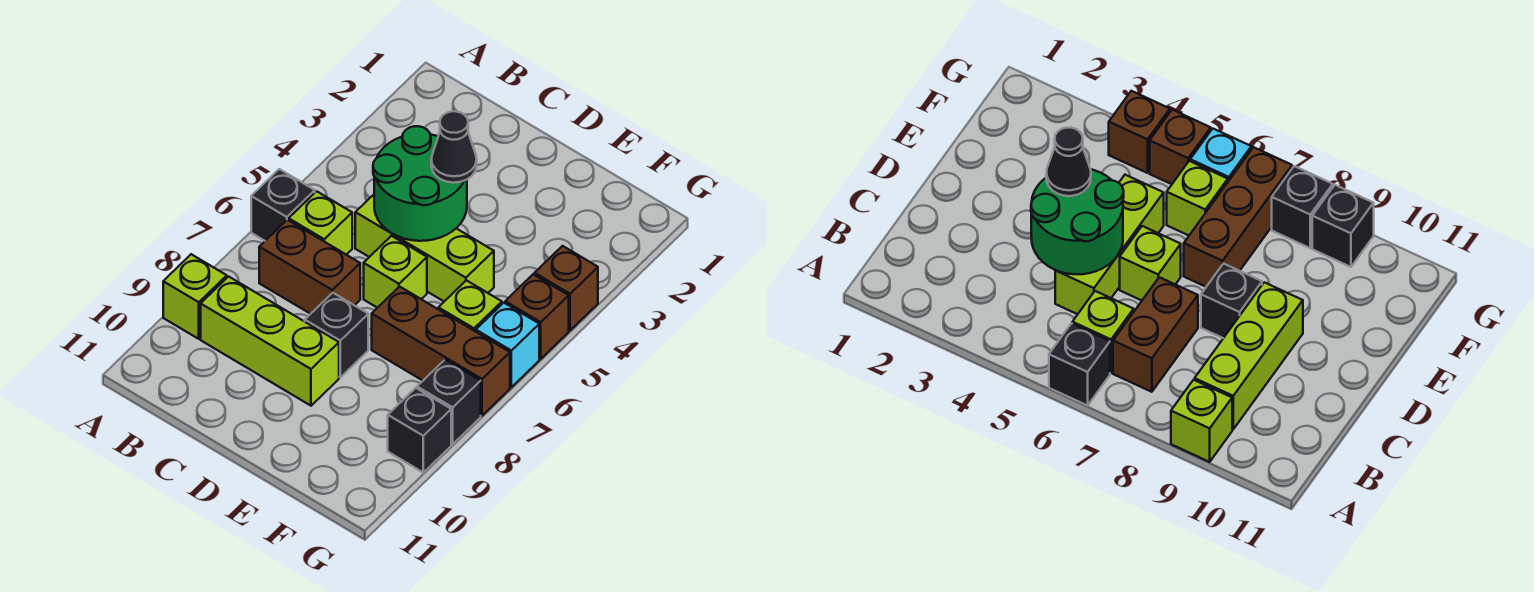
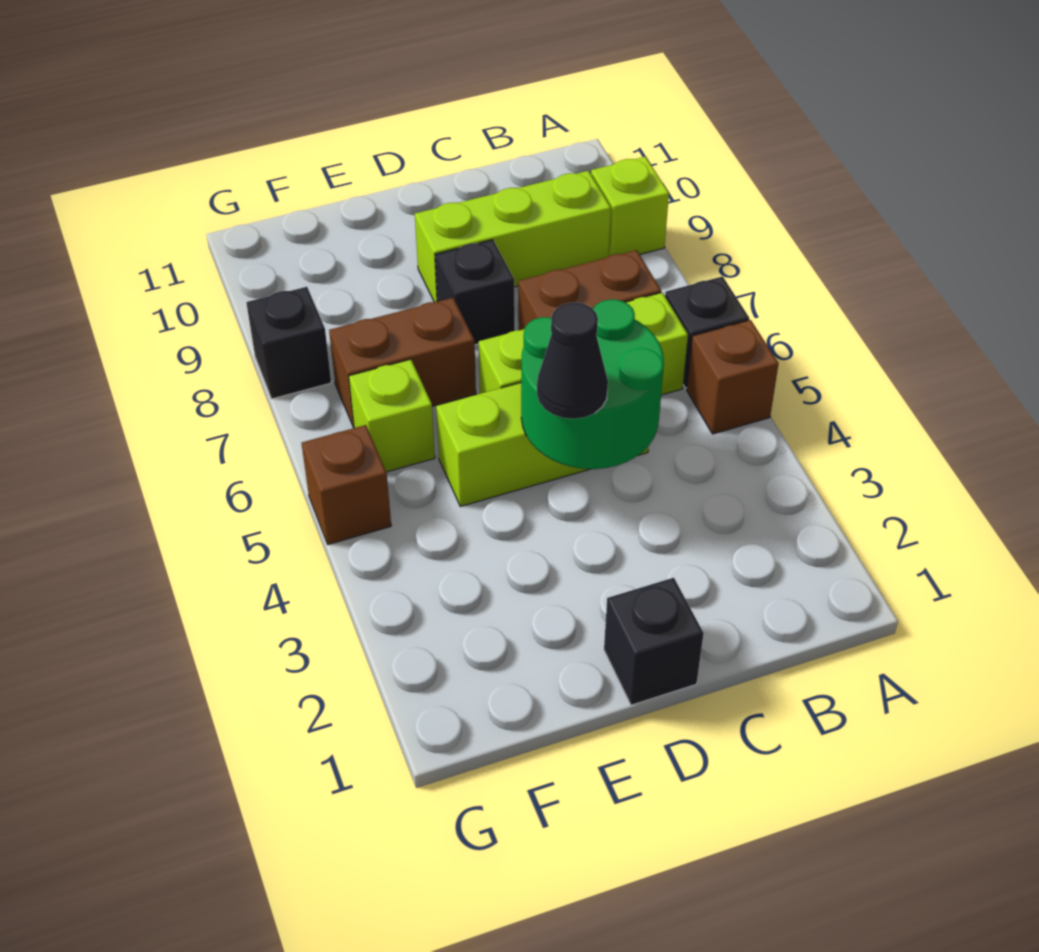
brown brick E7:G7 level 1 -> brown brick E7:F7 level 1
brown brick G4 level 1 -> brown brick A5 level 1
cyan brick G6 level 1 -> none
black brick G9 level 1 -> black brick D1 level 1

